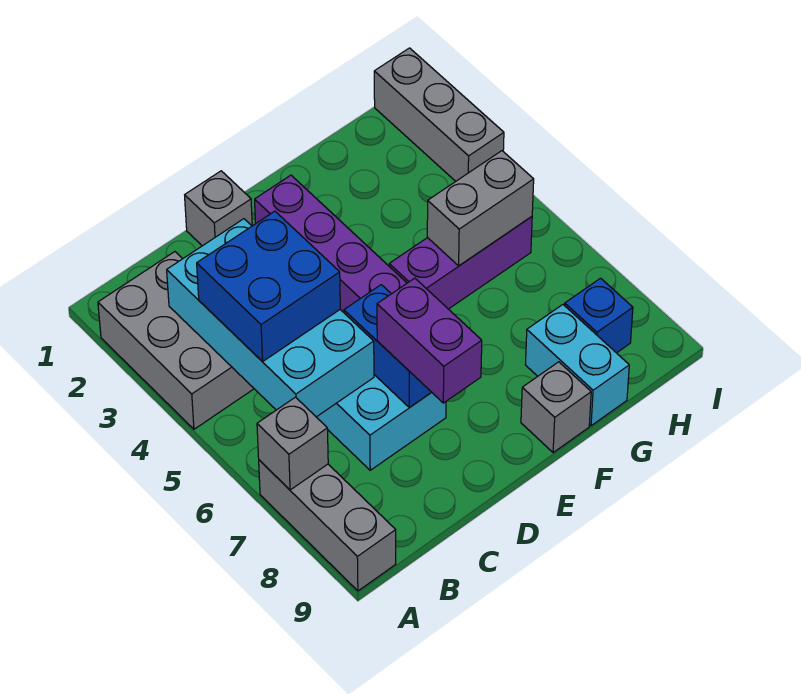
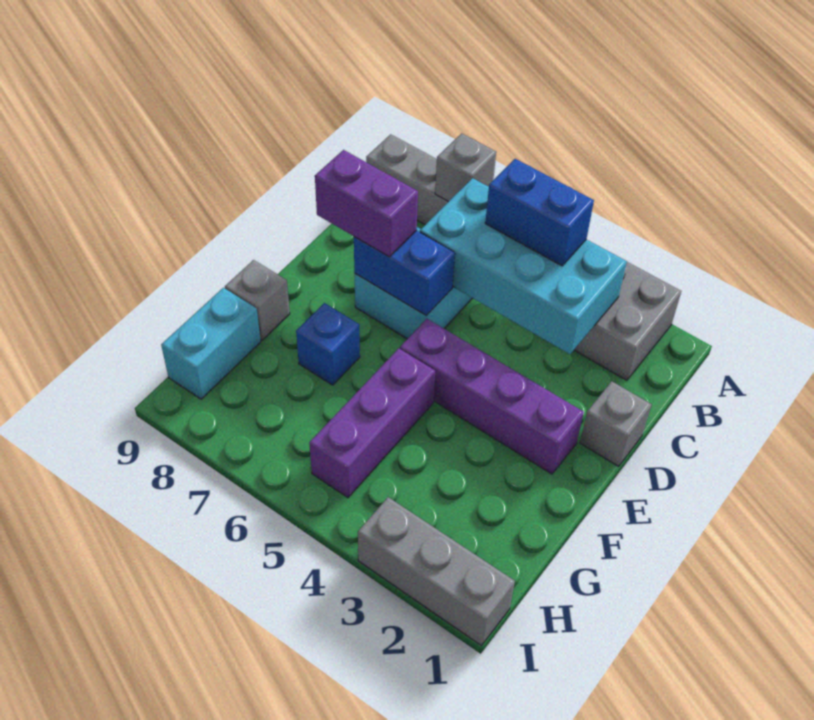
blue brick B4:C5 level 3 -> blue brick B4:B5 level 3
grey brick G5:H5 level 2 -> none
cyan brick G8:G9 level 1 -> cyan brick G9:H9 level 1
blue brick H8 level 1 -> blue brick F7 level 1

